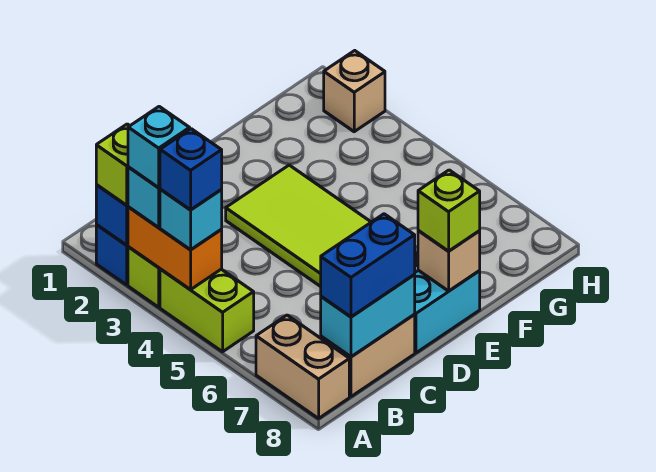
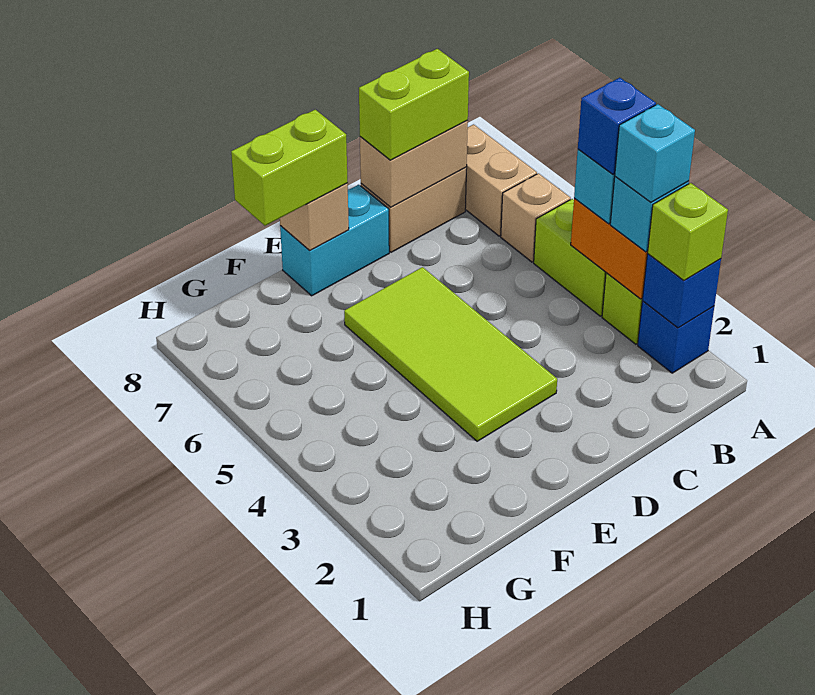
cyan brick B8:C8 level 2 -> tan brick B8:C8 level 2
blue brick B8:C8 level 3 -> lime brick B8:C8 level 3
lime brick E8 level 3 -> lime brick E8:F8 level 3
tan brick H2 level 1 -> tan brick A6 level 1

